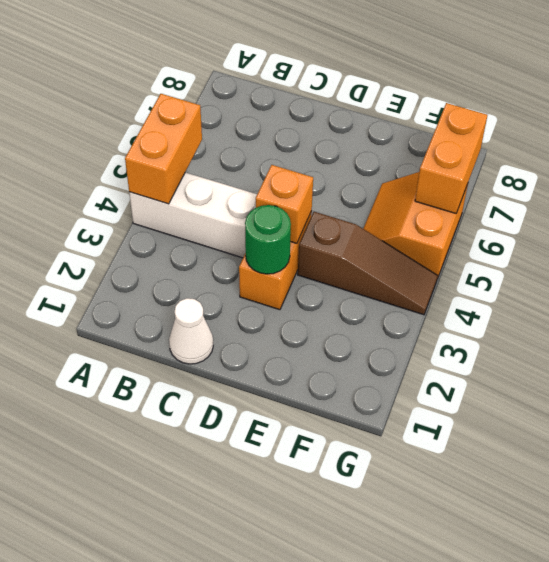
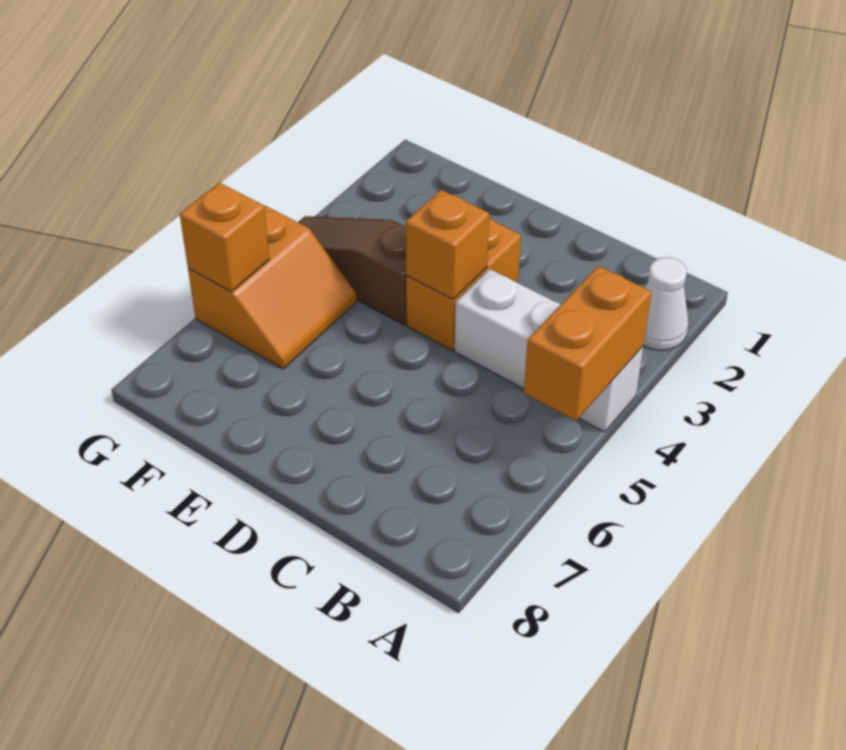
white cone C1 level 1 -> white cone A2 level 1
green round brick D3 level 2 -> none
orange brick G6:G7 level 2 -> orange brick G6 level 2

